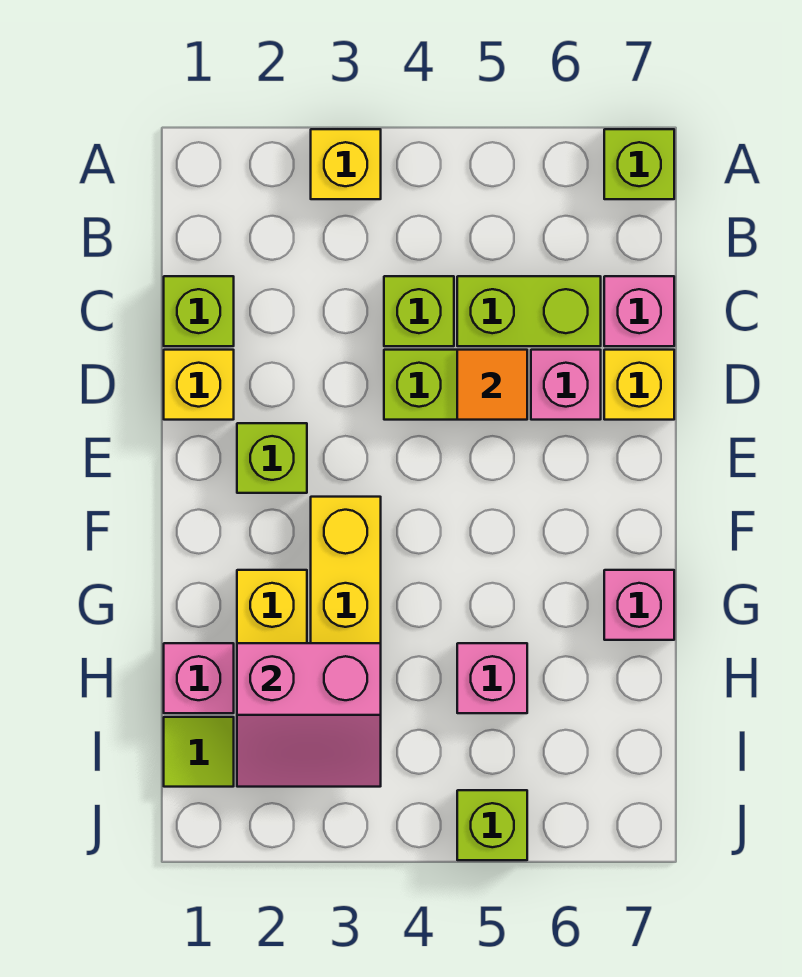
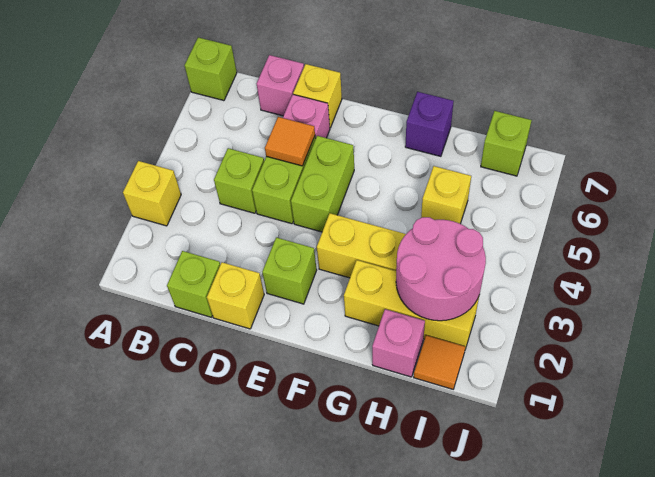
lime brick C5:C6 level 1 -> lime brick E4:E5 level 1
pink brick G7 level 1 -> purple brick G7 level 1
pink slope H2:I3 level 2 top H -> pink round brick H2:I3 level 2
pink brick H5 level 1 -> yellow brick H5 level 1
lime tile I1 level 1 -> orange tile I1 level 1
lime brick J5 level 1 -> lime brick I7 level 1

